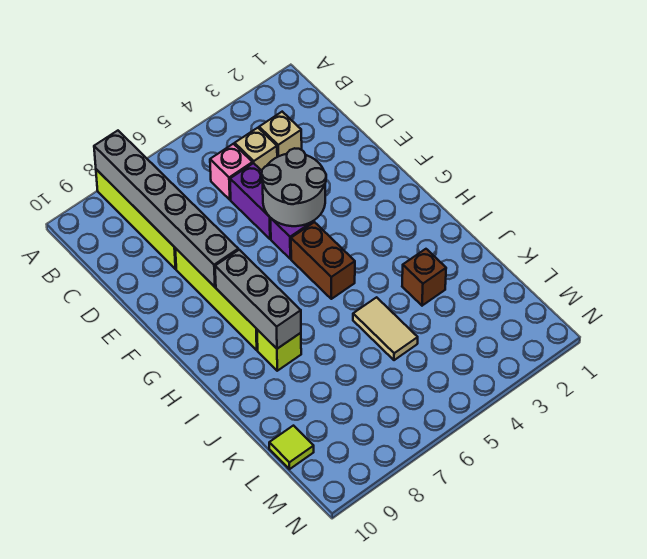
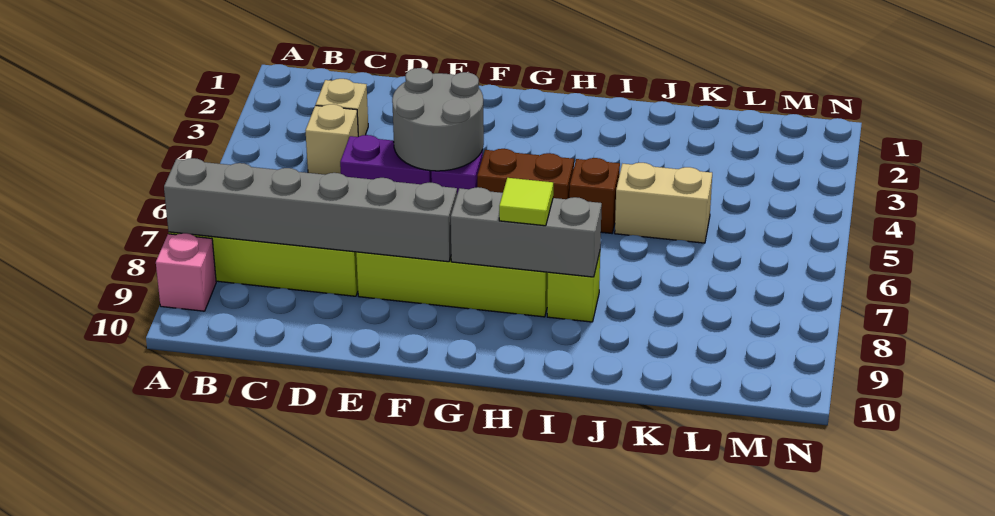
pink brick C5 level 1 -> pink brick A9 level 1
brown brick J3 level 1 -> brown brick I5 level 1
tan tile J5:K5 level 1 -> tan brick J5:K5 level 1
lime tile L10 level 1 -> lime tile H8 level 3

